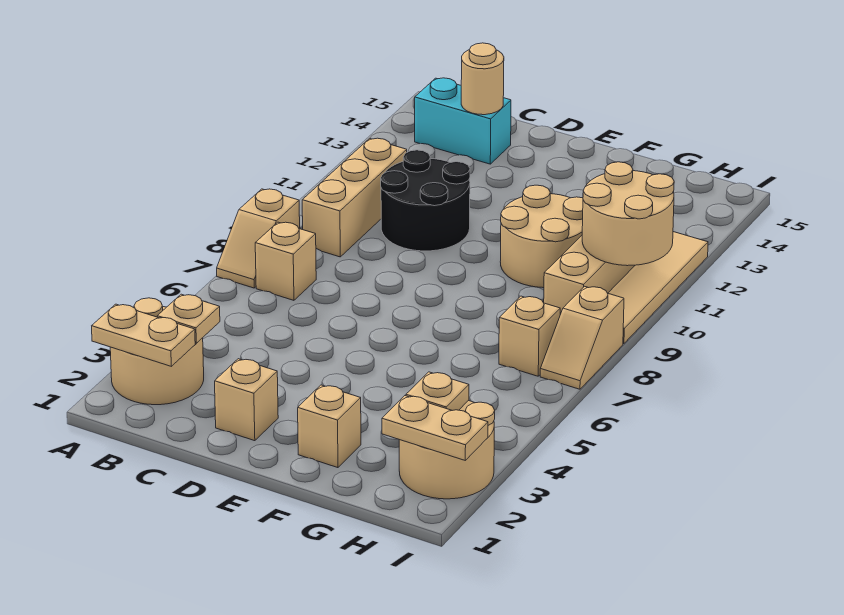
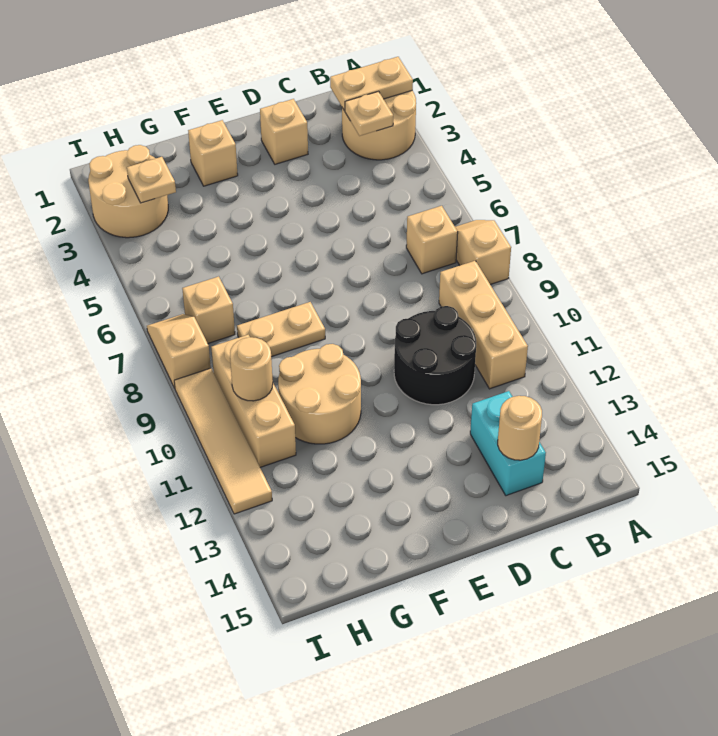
cyan brick B14:C14 level 1 -> cyan brick C13:C14 level 1
tan plate H2:I2 level 2 -> tan plate F8:G8 level 1
tan round brick H10:I11 level 2 -> tan round brick H10 level 2

